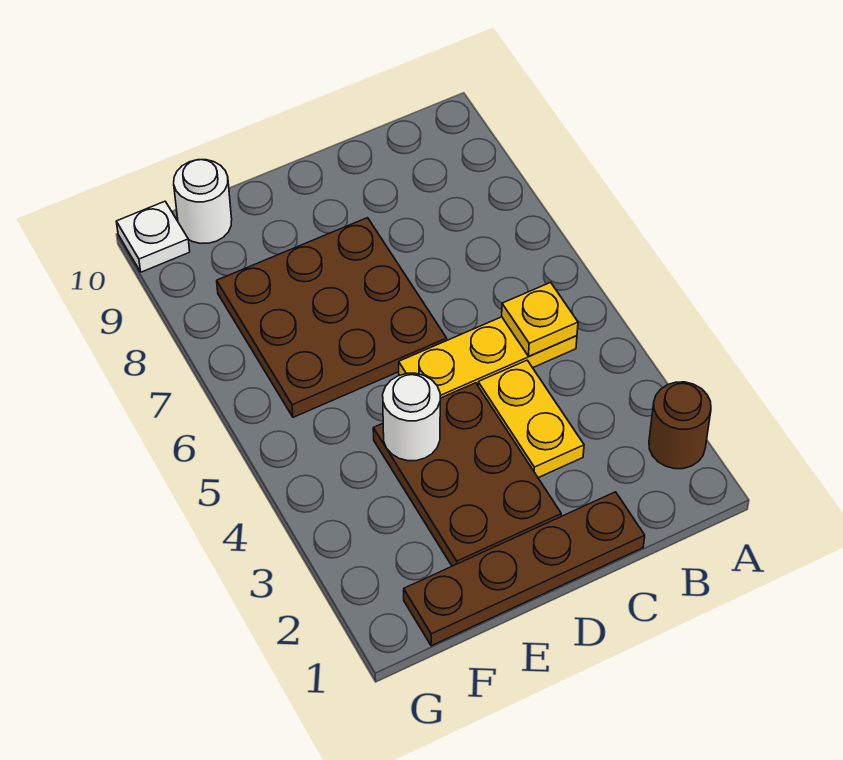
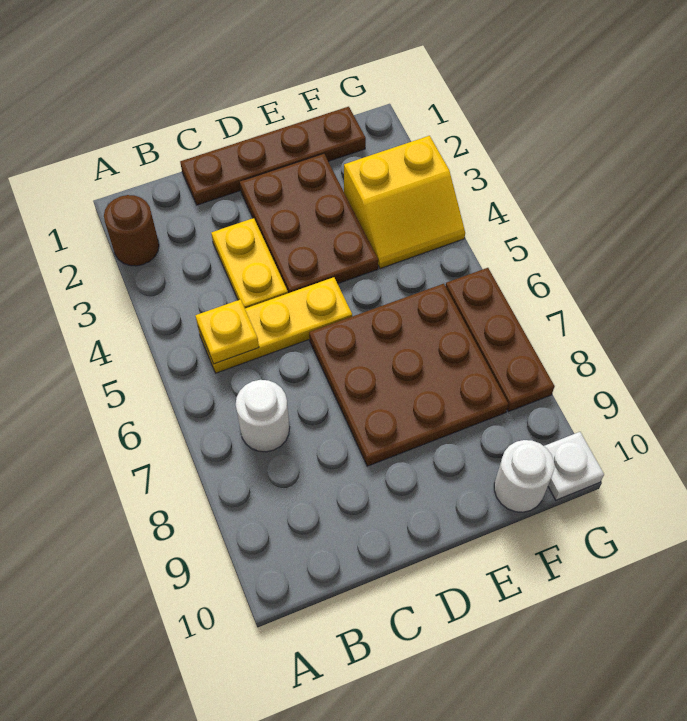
white round brick E4 level 2 -> white round brick B7 level 1
none -> yellow slope F3:G4 level 1 top 3
none -> brown plate G6:G8 level 1

